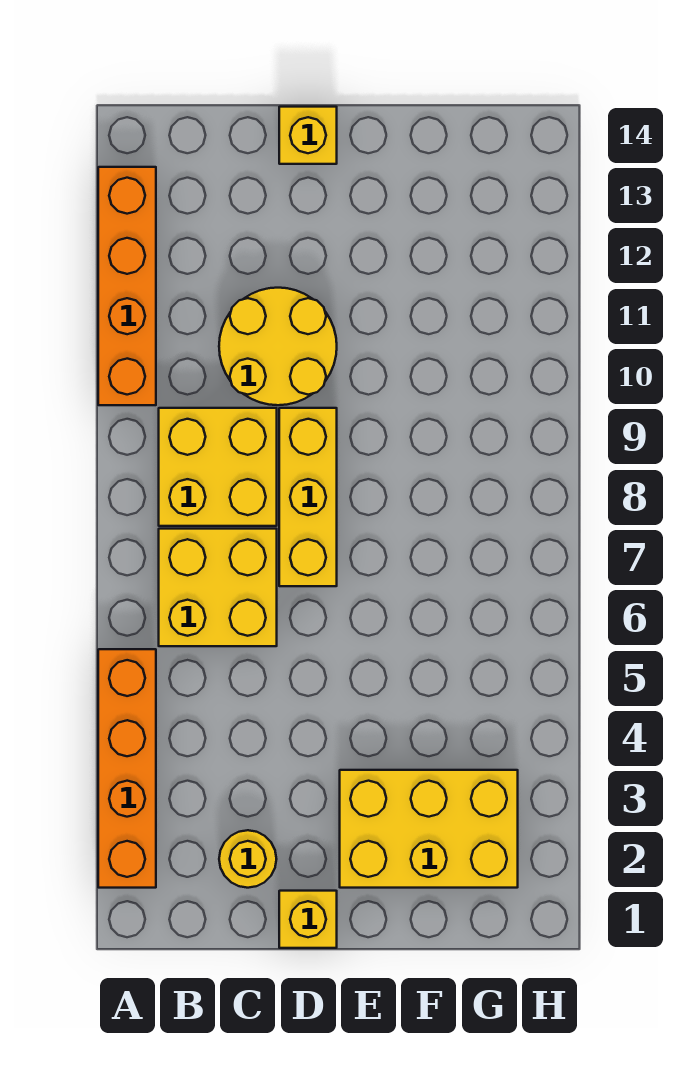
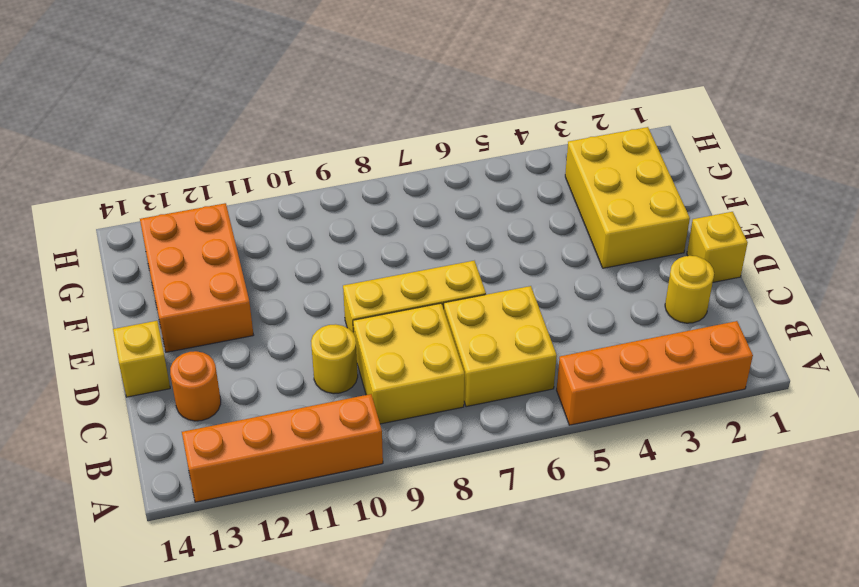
yellow round brick C10:D11 level 1 -> yellow round brick C10 level 1
none -> orange round brick C13 level 1
none -> orange brick E12:G13 level 1

